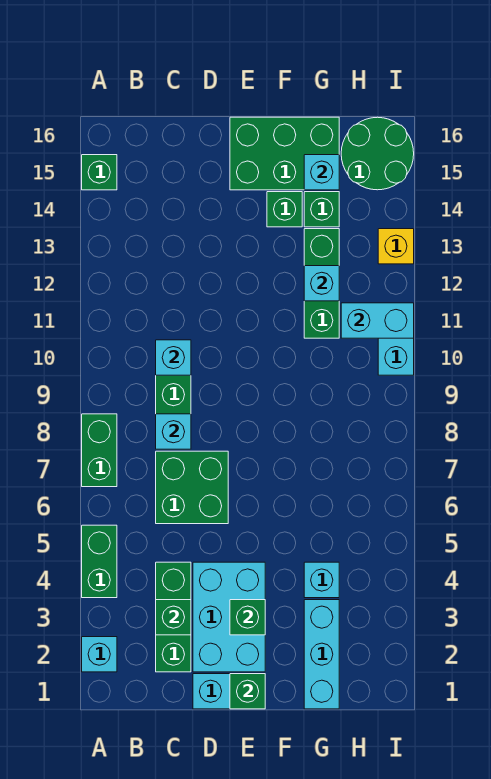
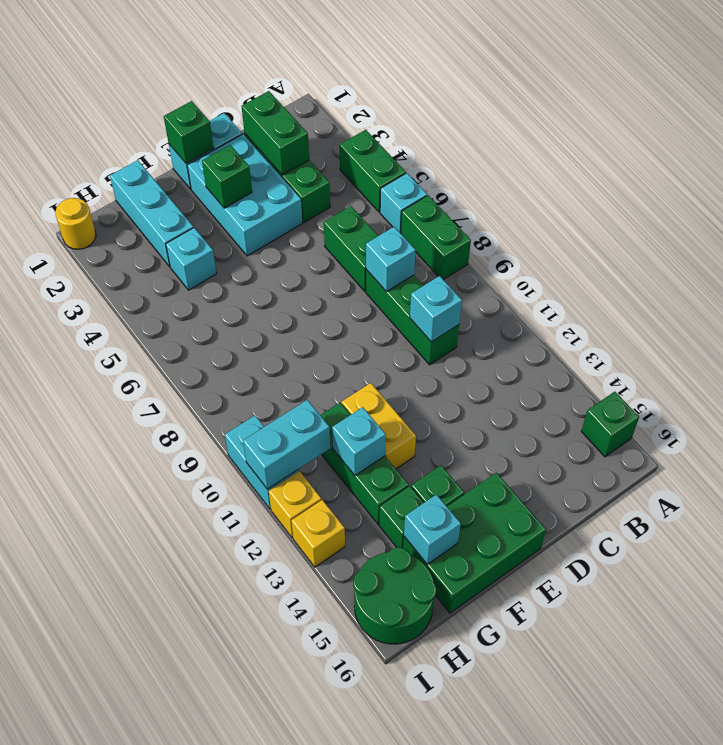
cyan brick A2 level 1 -> cyan brick A6 level 1
green brick C3 level 2 -> green brick C2:C3 level 2
green brick C6:D7 level 1 -> green brick C6:C7 level 1
none -> yellow brick F11:F12 level 1
none -> yellow round brick I1 level 1
none -> yellow brick I12 level 1

